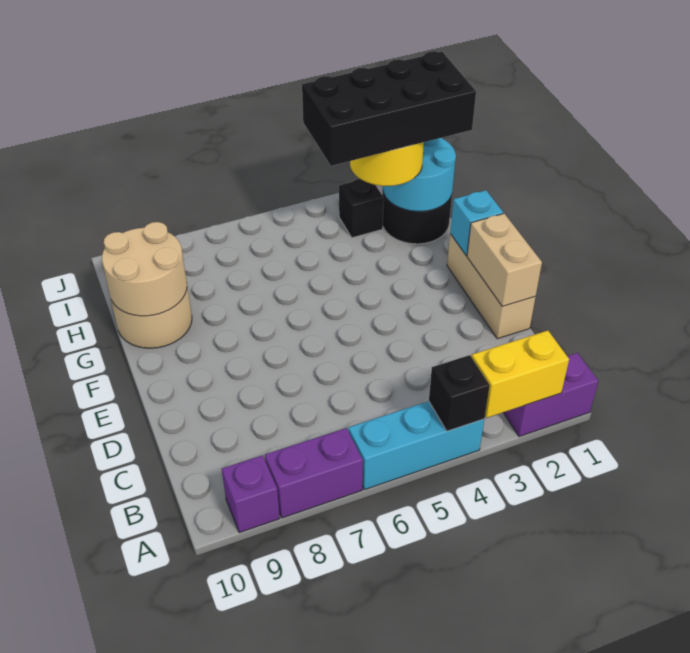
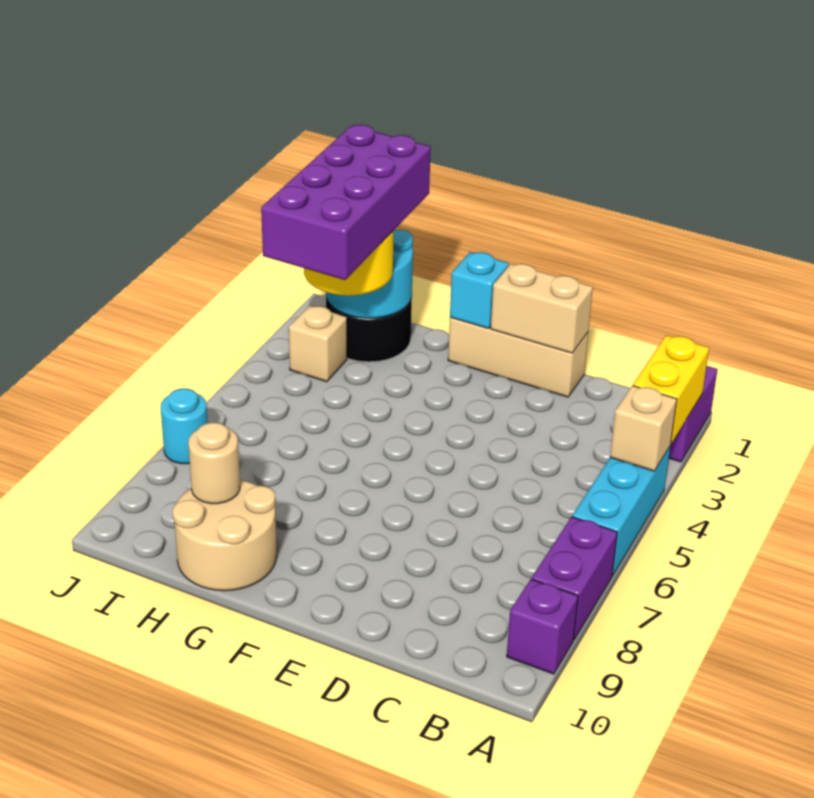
black brick A4 level 2 -> tan brick A4 level 2
tan round brick G9:H10 level 2 -> tan round brick H9 level 2
black brick H1:I4 level 4 -> purple brick H1:I4 level 4
black brick I3 level 1 -> tan brick I3 level 1
none -> cyan round brick J7 level 1

